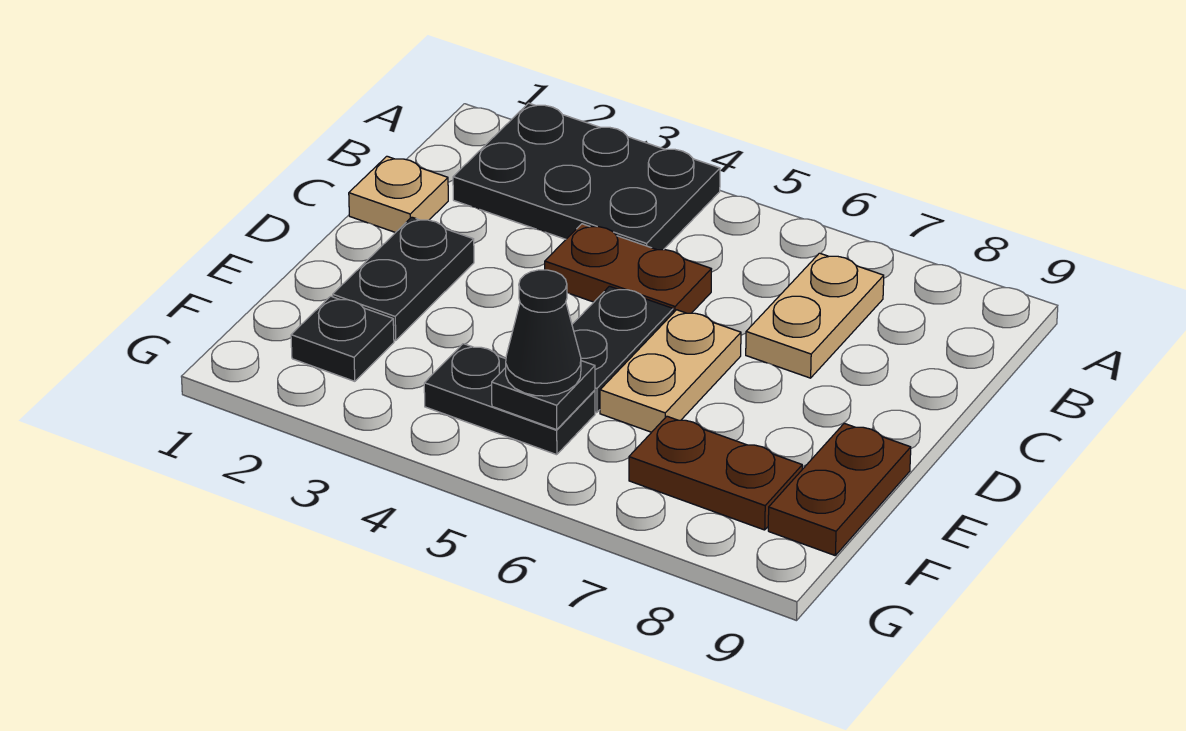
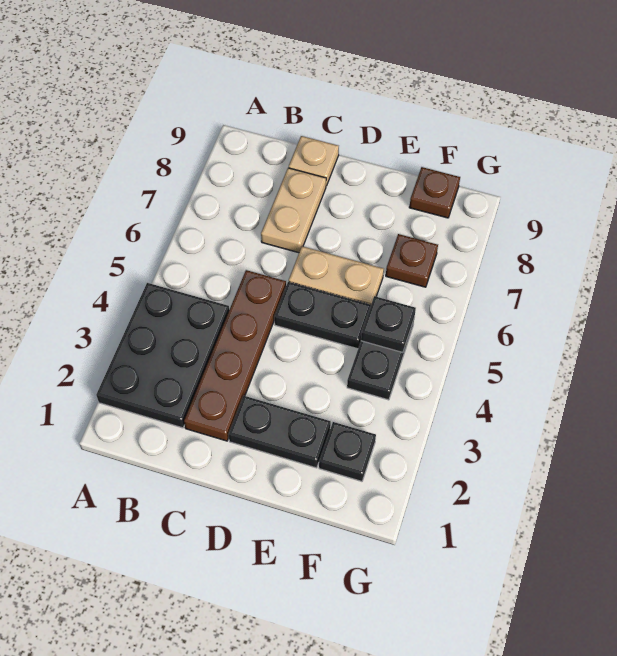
tan plate B7:C7 level 1 -> tan plate C7:C8 level 1
tan plate C1 level 1 -> tan plate C9 level 1
brown plate C4:C5 level 1 -> brown plate C2:C5 level 1
brown plate E9:F9 level 1 -> brown plate F9 level 1
black cone F5 level 3 -> none
brown plate F7:F8 level 1 -> brown plate F7 level 1

